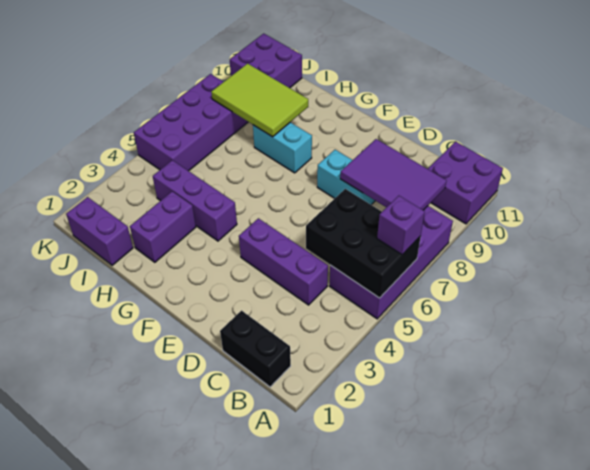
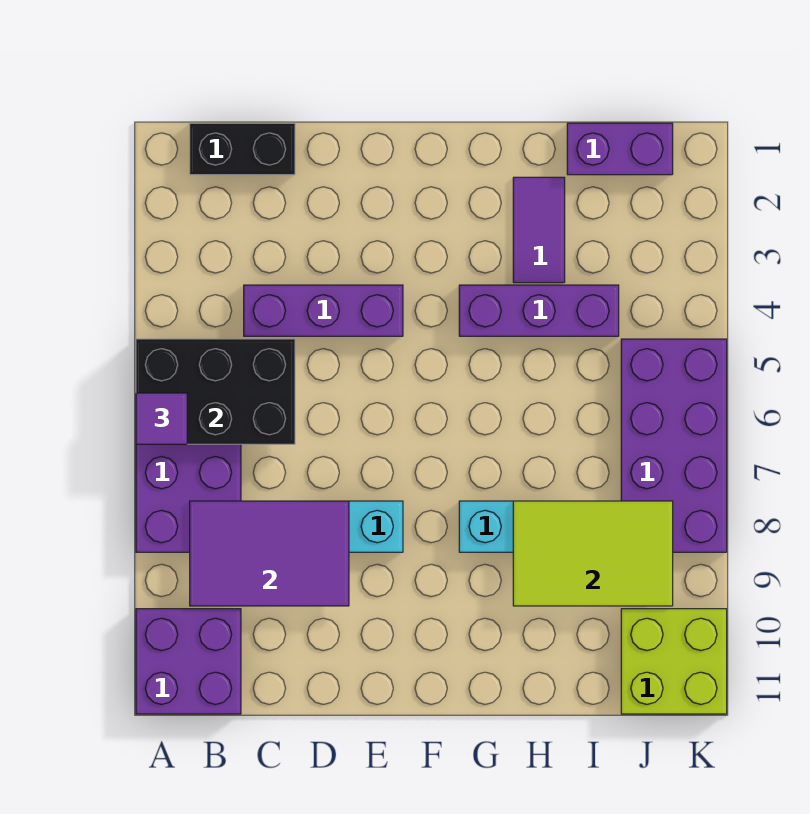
purple brick A6 level 3 -> purple tile A6 level 3
purple brick H2:H3 level 1 -> purple tile H2:H3 level 1
purple brick J10:K11 level 1 -> lime brick J10:K11 level 1

